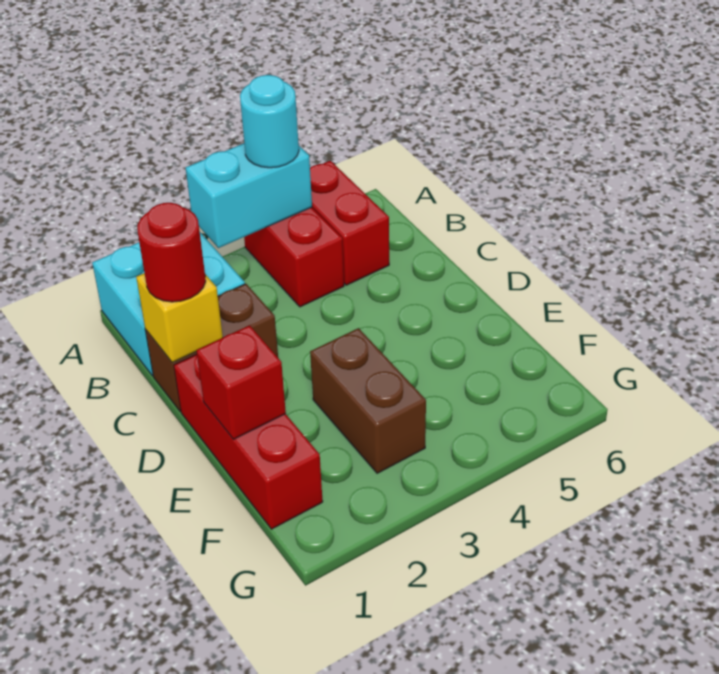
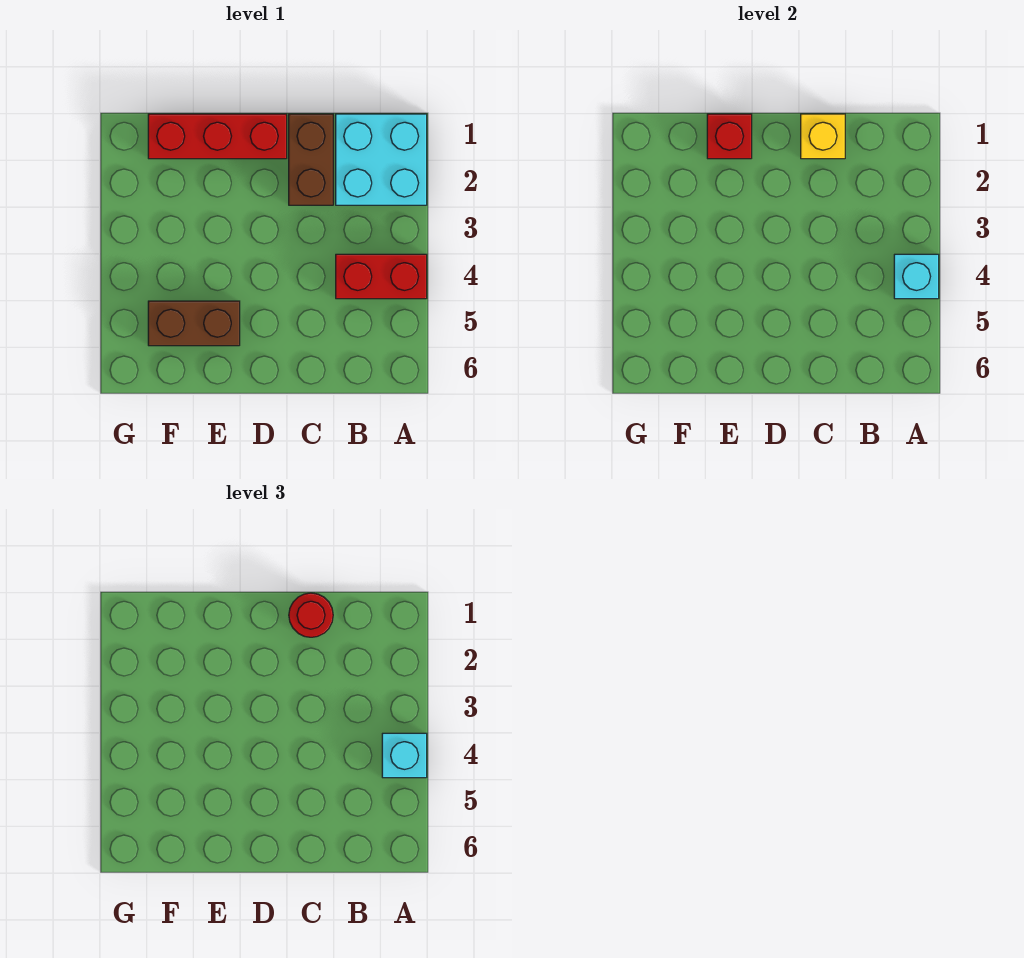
cyan brick A3:A4 level 2 -> cyan brick A4 level 2
cyan round brick A4 level 3 -> cyan brick A4 level 3
red brick A5:B5 level 1 -> none
brown brick E3:F3 level 1 -> brown brick E5:F5 level 1

